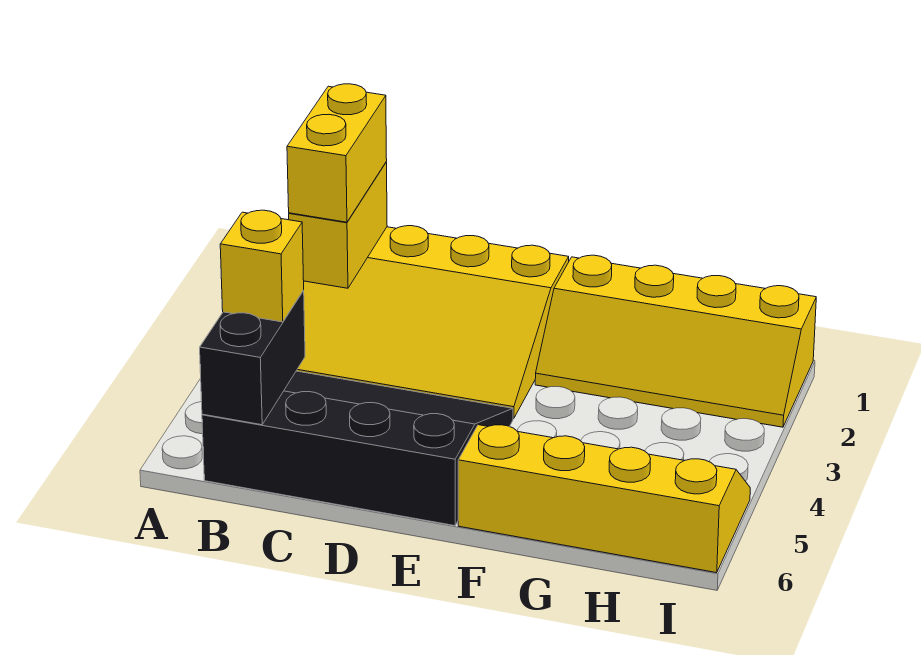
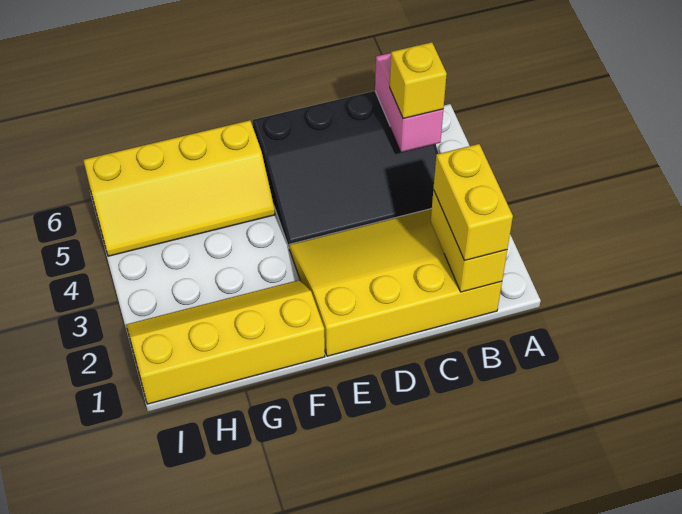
black brick B5:B6 level 2 -> pink brick B5:B6 level 2

